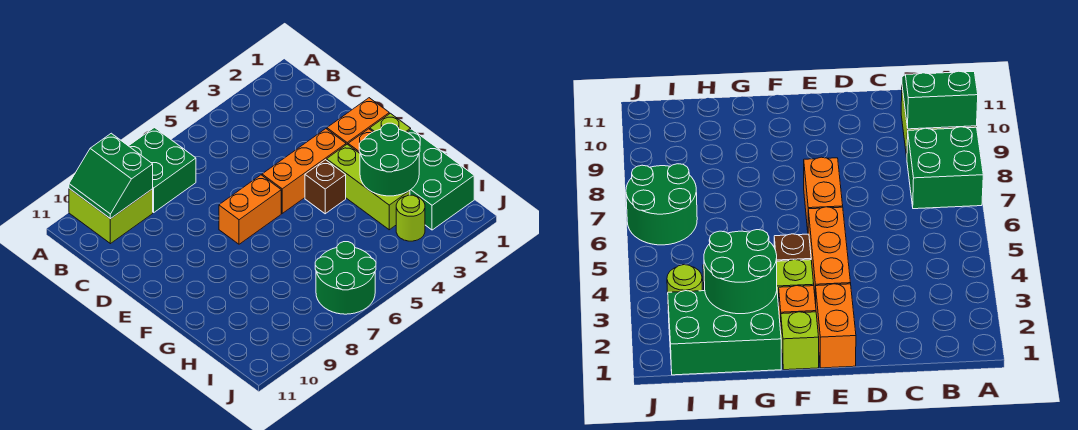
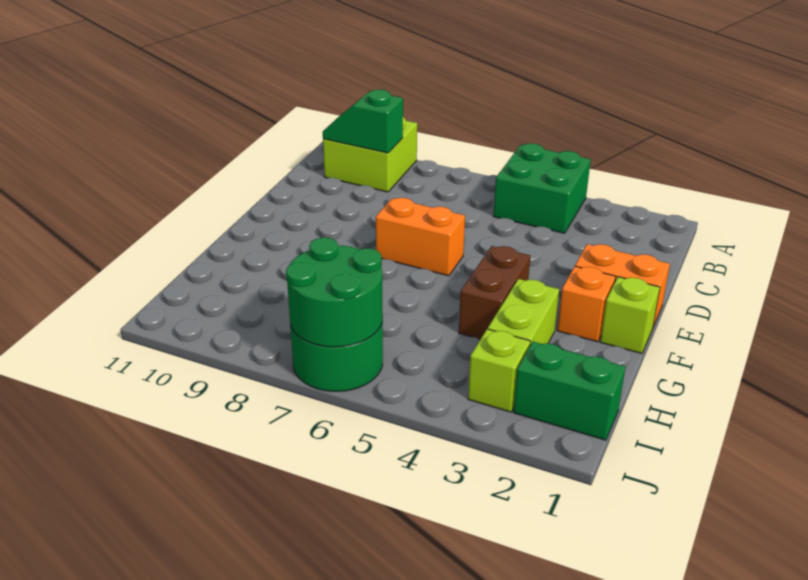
green brick A7:B8 level 1 -> green brick A4:B5 level 1
green slope A9:B10 level 2 top 9 -> green slope B9:B10 level 2 top 9
orange brick E3:E5 level 1 -> none
lime brick F3:H3 level 1 -> lime brick G3:H3 level 1
brown brick F4 level 1 -> brown brick F4:G4 level 1
green brick G1:I2 level 1 -> green brick I1:I2 level 1
green round brick G2:H3 level 2 -> green round brick I6:J7 level 2
lime round brick I3 level 1 -> lime brick I3 level 1

